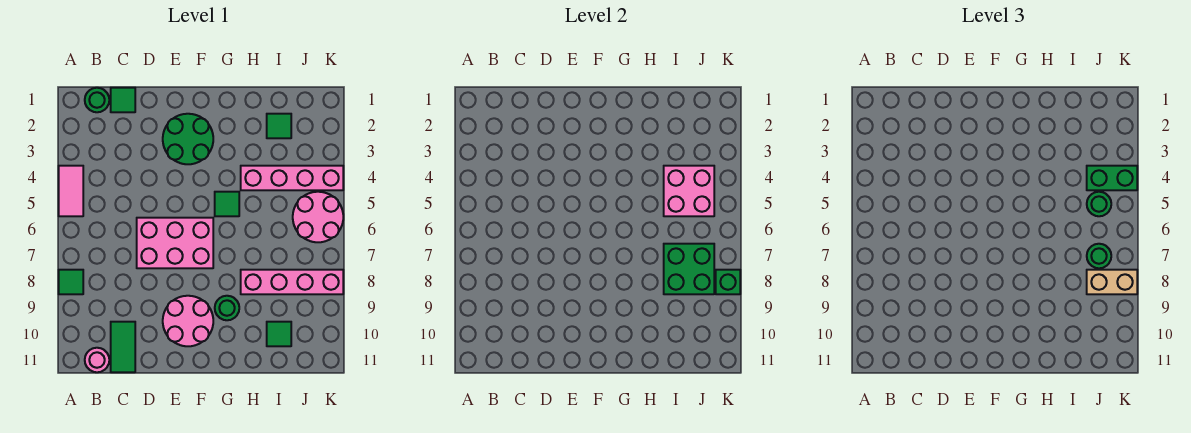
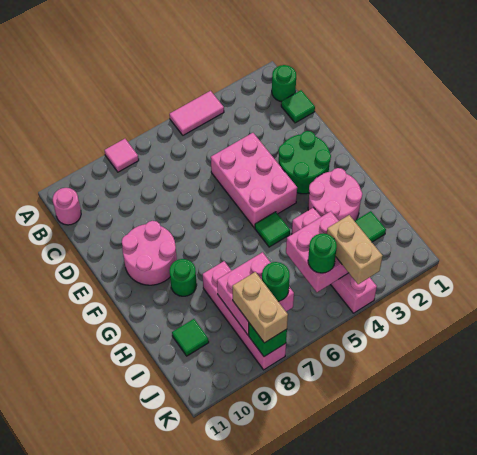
green tile A8 level 1 -> pink tile A8 level 1
green tile C10:C11 level 1 -> none
pink brick D6:F7 level 1 -> pink brick D4:F5 level 1
green brick I7:J8 level 2 -> pink brick I7:J8 level 2
green brick J4:K4 level 3 -> tan brick J4:K4 level 3
pink round brick J5:K6 level 1 -> pink round brick G2:H3 level 1

